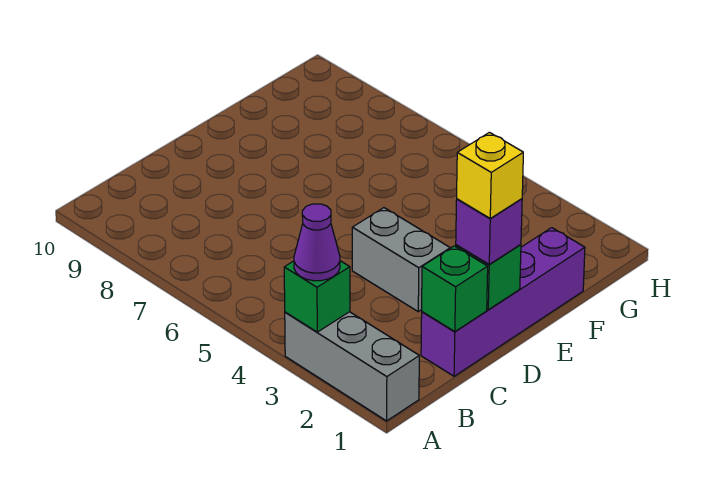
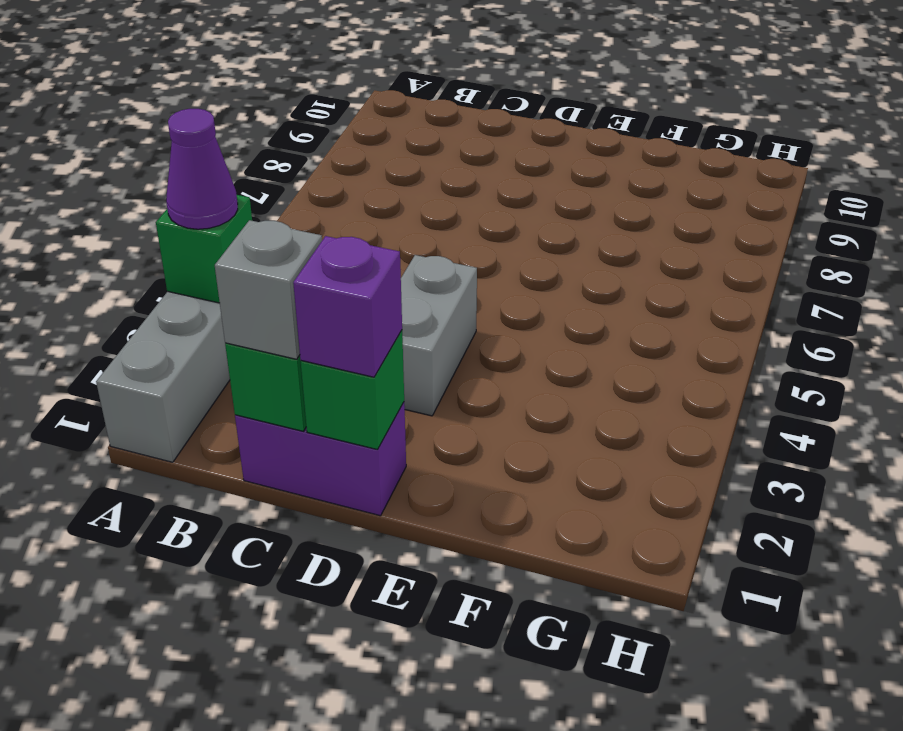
purple brick C1:F1 level 1 -> purple brick C1:D1 level 1
none -> grey brick C1 level 3
yellow brick D1 level 4 -> none

